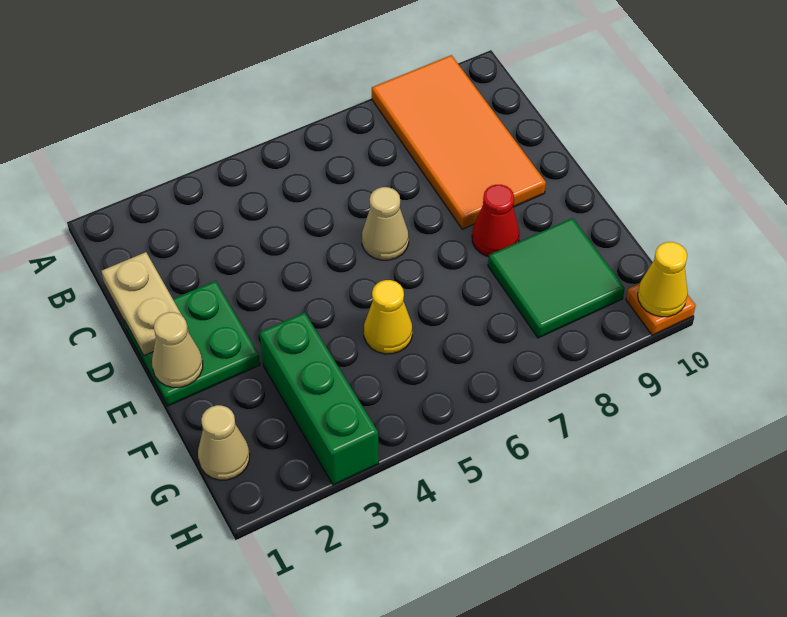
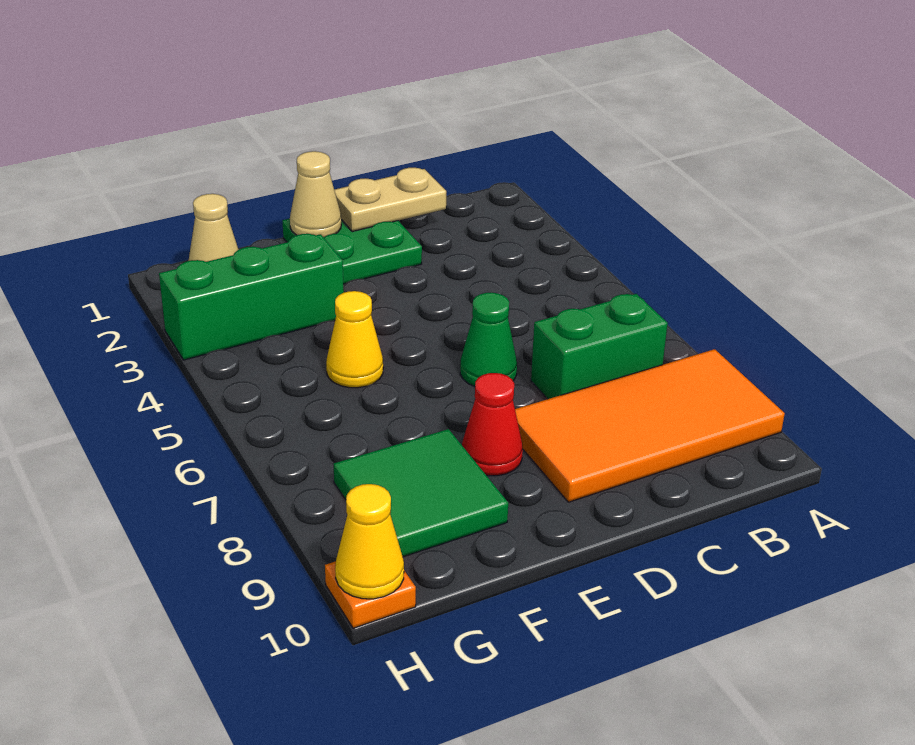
none -> green brick B7:C7 level 1
tan cone D6 level 1 -> green cone D6 level 1

